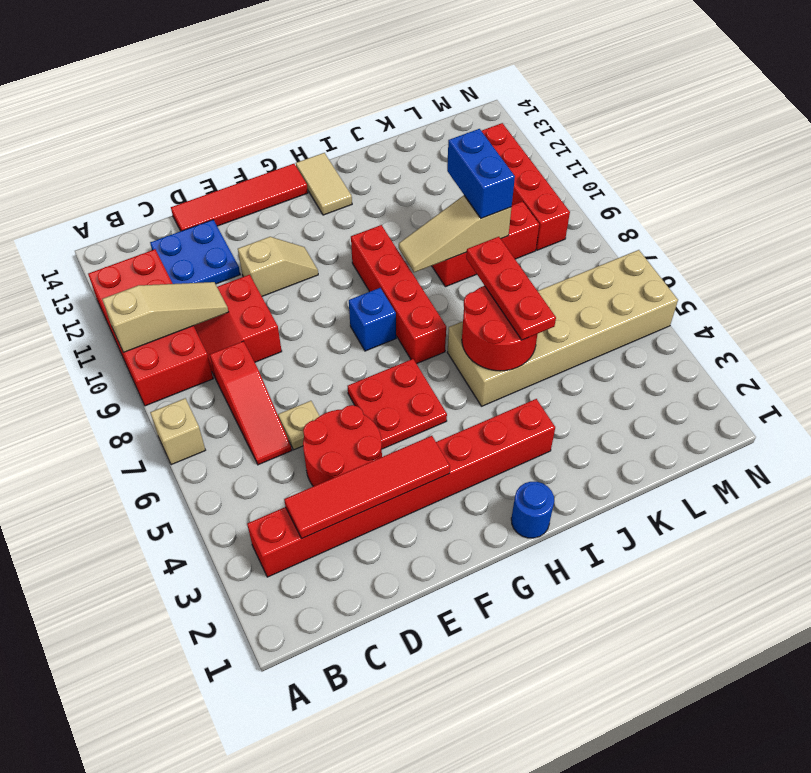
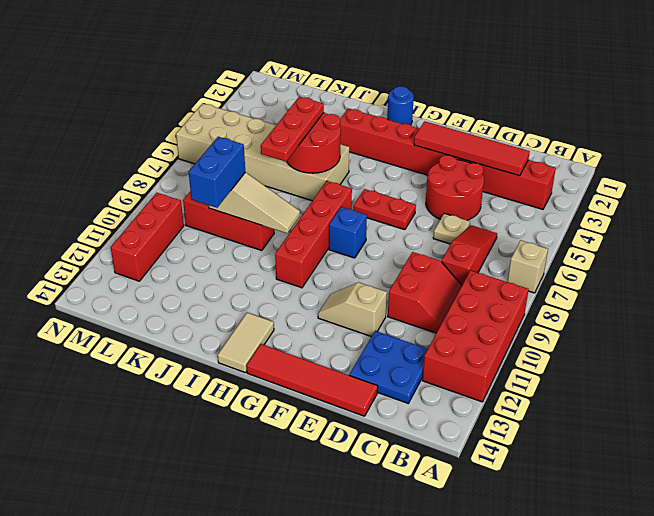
tan slope A10:C10 level 2 top A -> none
red plate F5:G6 level 1 -> red plate F6:G6 level 1
red brick M9:M12 level 1 -> red brick M10:M12 level 1

